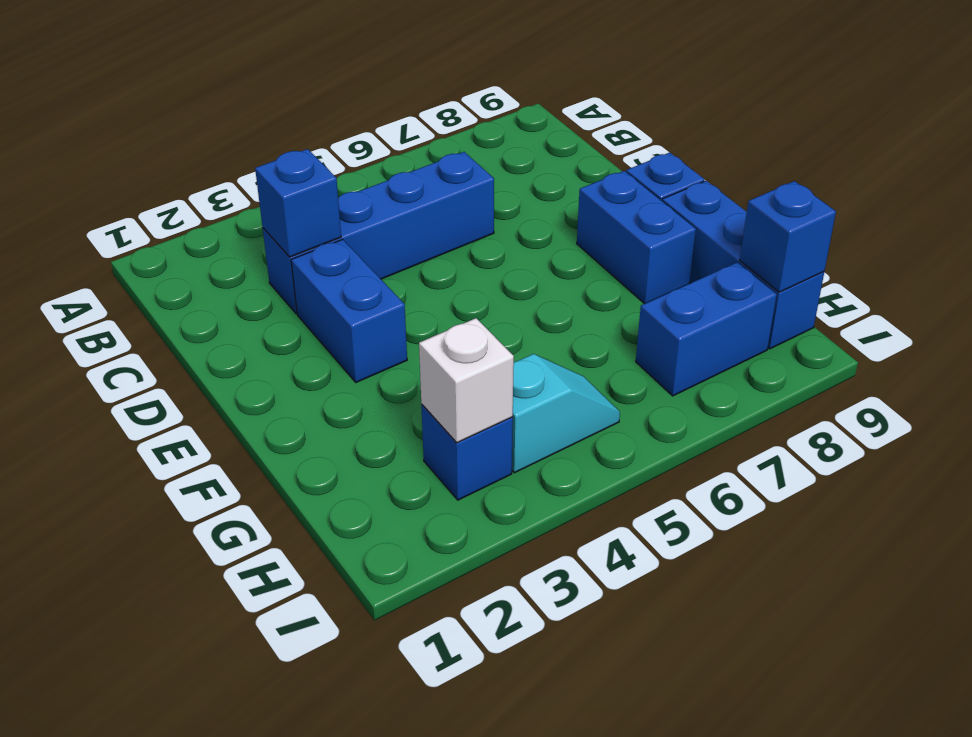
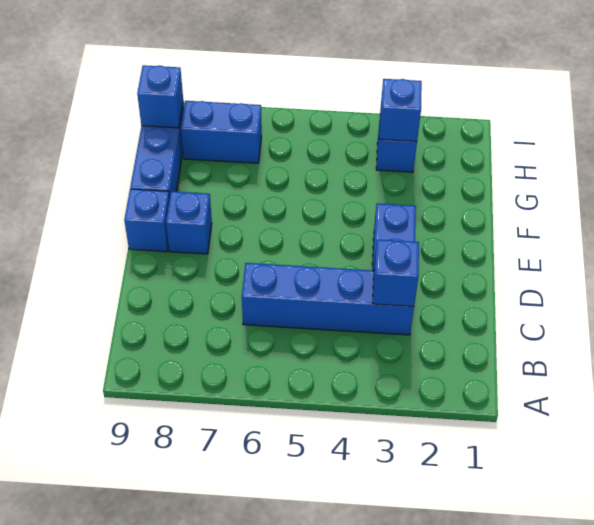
blue brick E8:F8 level 1 -> blue brick E8 level 1
white brick H3 level 2 -> blue brick H3 level 2
cyan slope H4:H5 level 1 top 4 -> none

